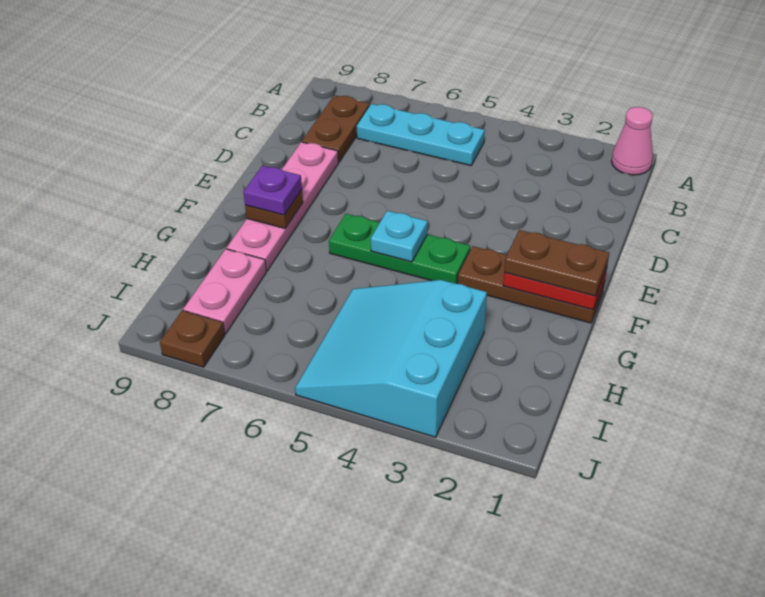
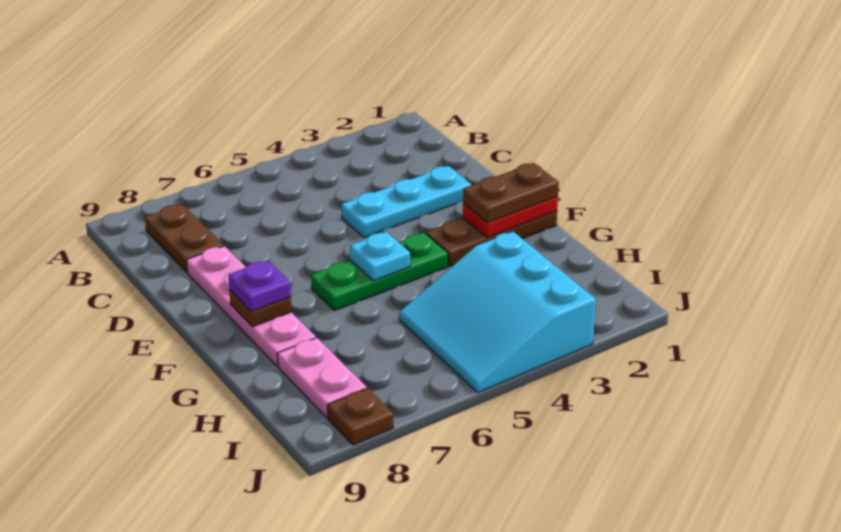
pink cone A1 level 1 -> none
cyan plate B5:B7 level 1 -> cyan plate D2:D4 level 1

